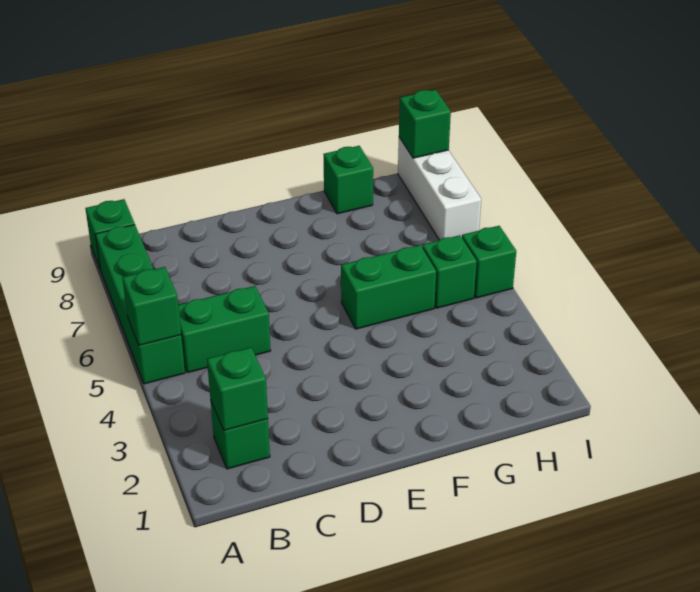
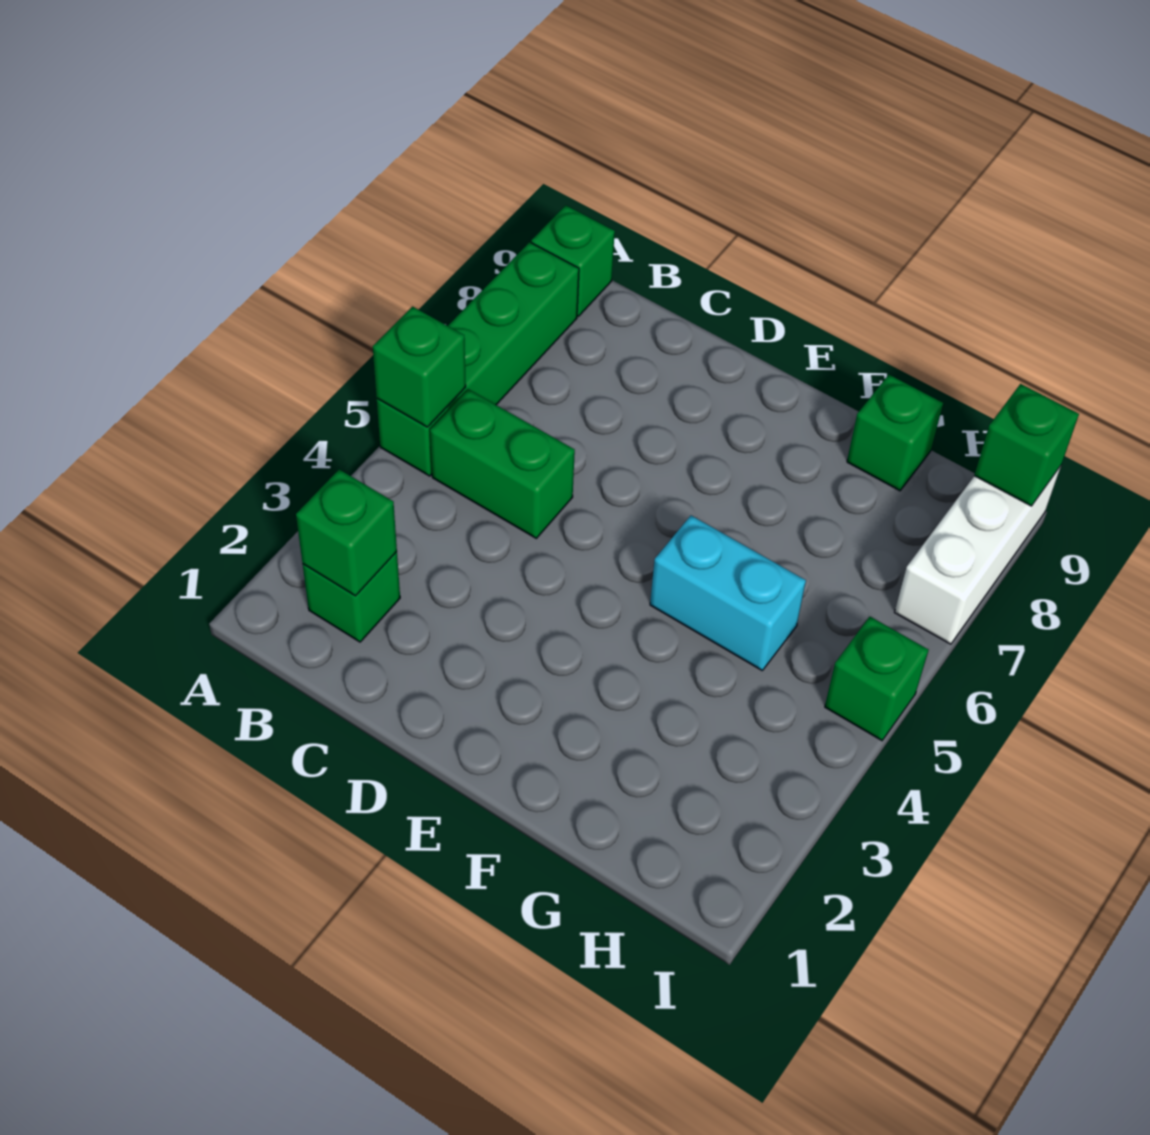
green brick F5:G5 level 1 -> cyan brick F5:G5 level 1
green brick H5 level 1 -> none

